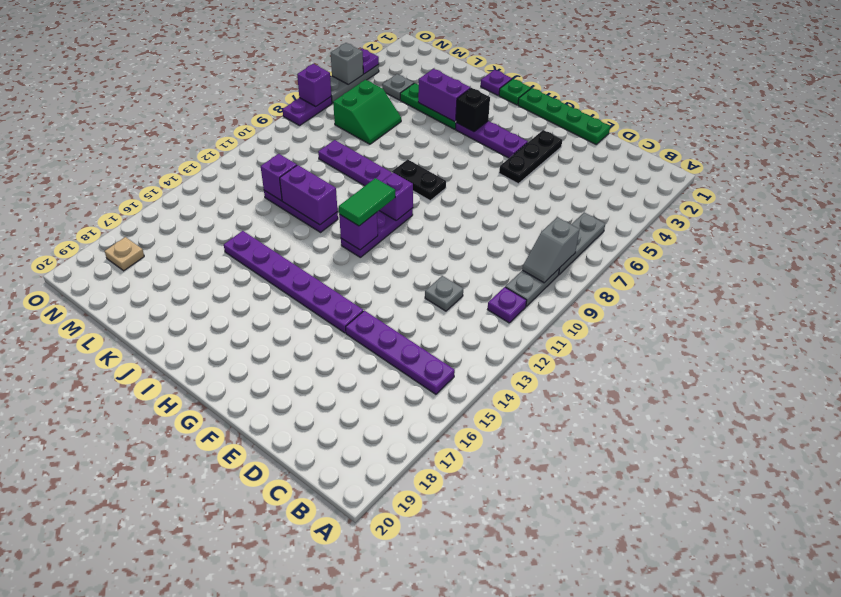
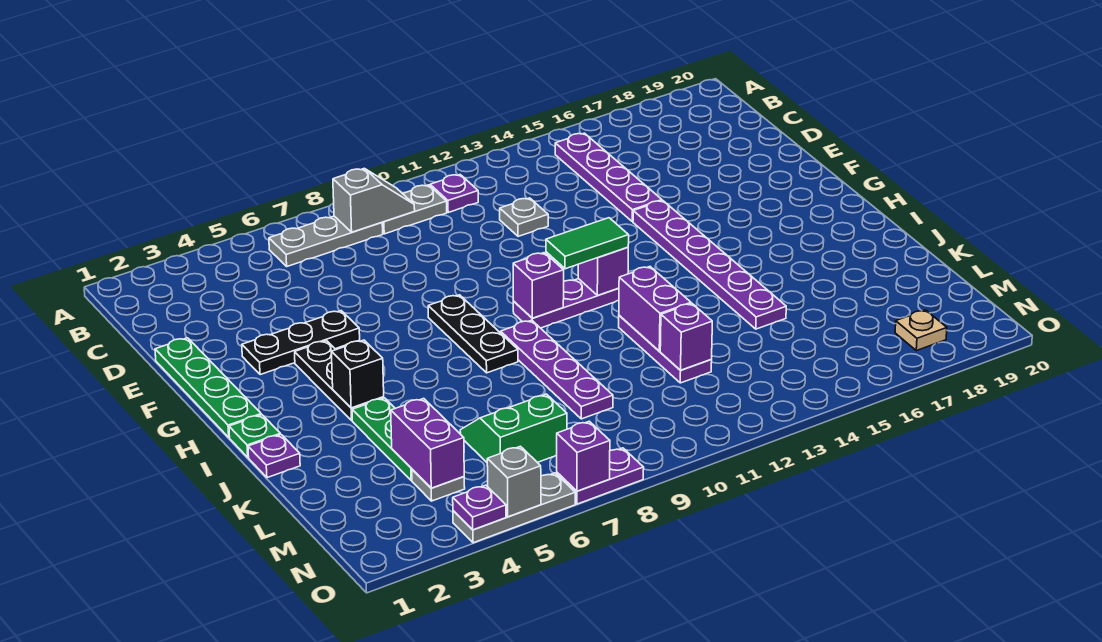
purple plate G4:I4 level 1 -> black plate G4:I4 level 1
black plate H8:I8 level 1 -> black plate G8:I8 level 1
purple brick J4:K4 level 2 -> purple brick L4:M4 level 2

